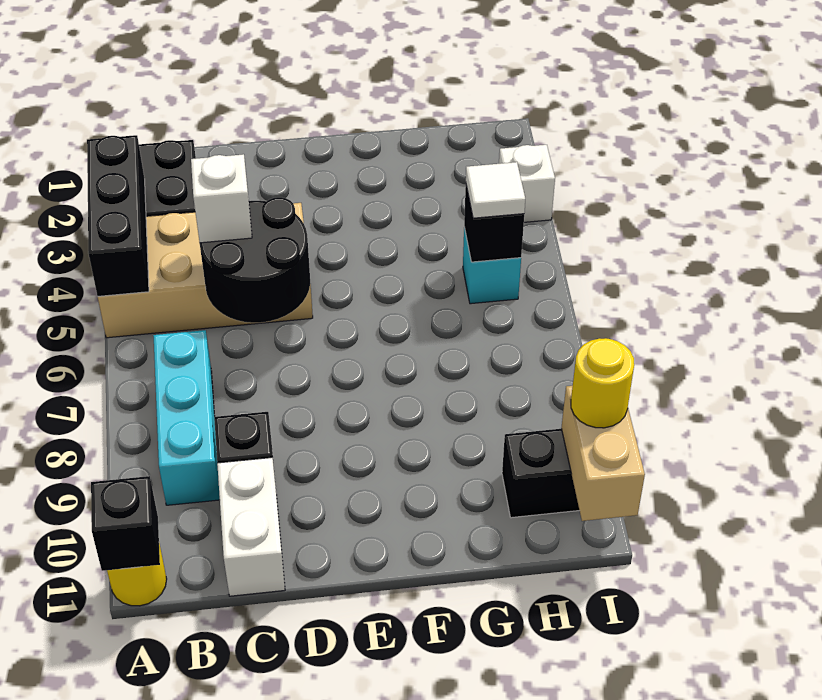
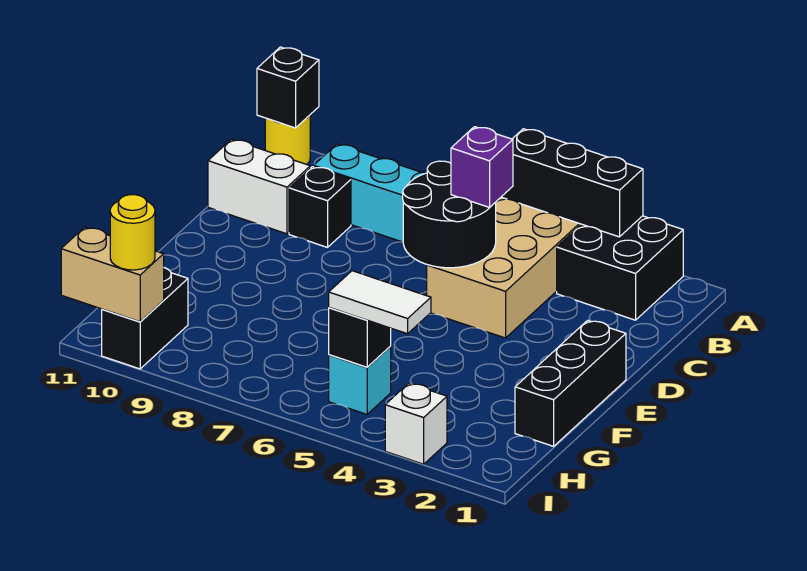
white brick C5 level 3 -> purple brick C5 level 3
none -> black brick E1:G1 level 1
white tile H5 level 3 -> white tile H4:H5 level 3

